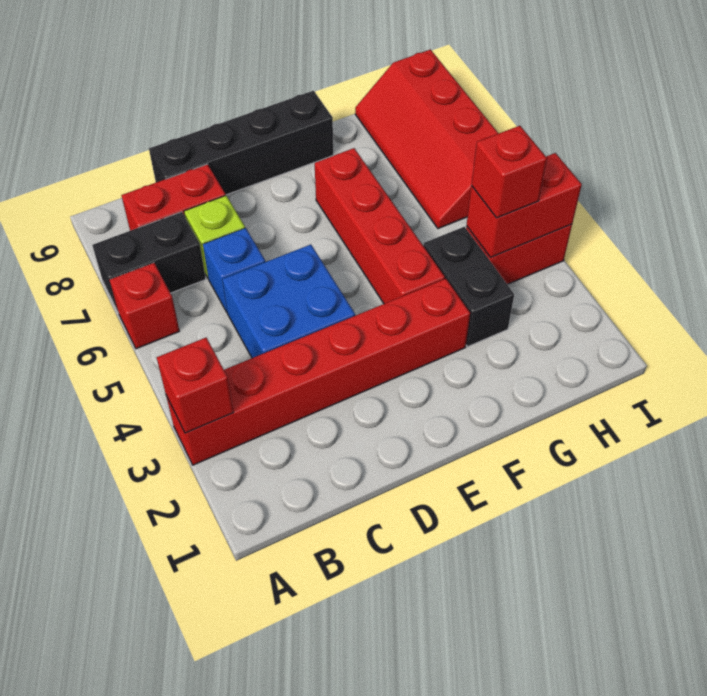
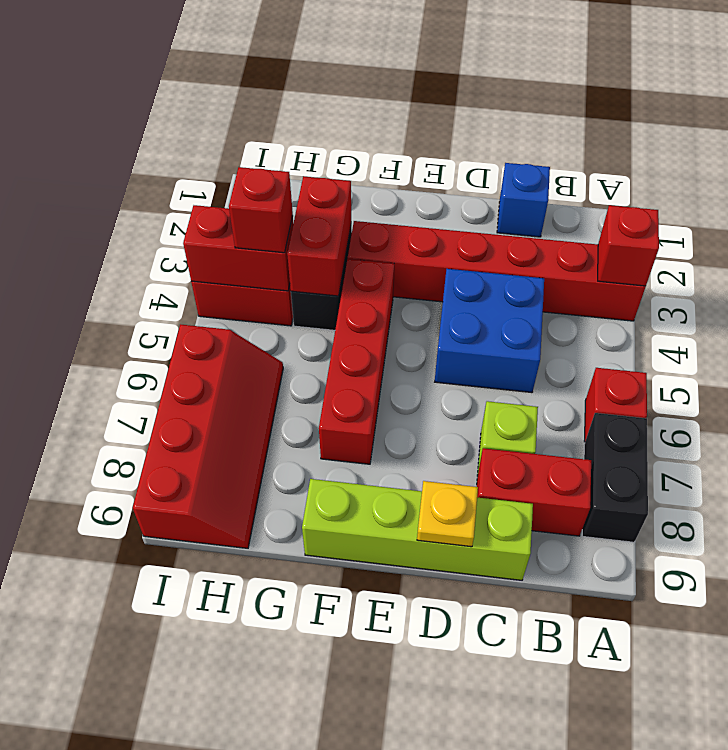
black brick A7:B7 level 1 -> black brick A7:A8 level 1
blue brick C6 level 1 -> blue brick C1 level 1
black brick C9:F9 level 1 -> lime brick C9:F9 level 1
none -> yellow plate D9 level 2
none -> red brick G3:G4 level 2

